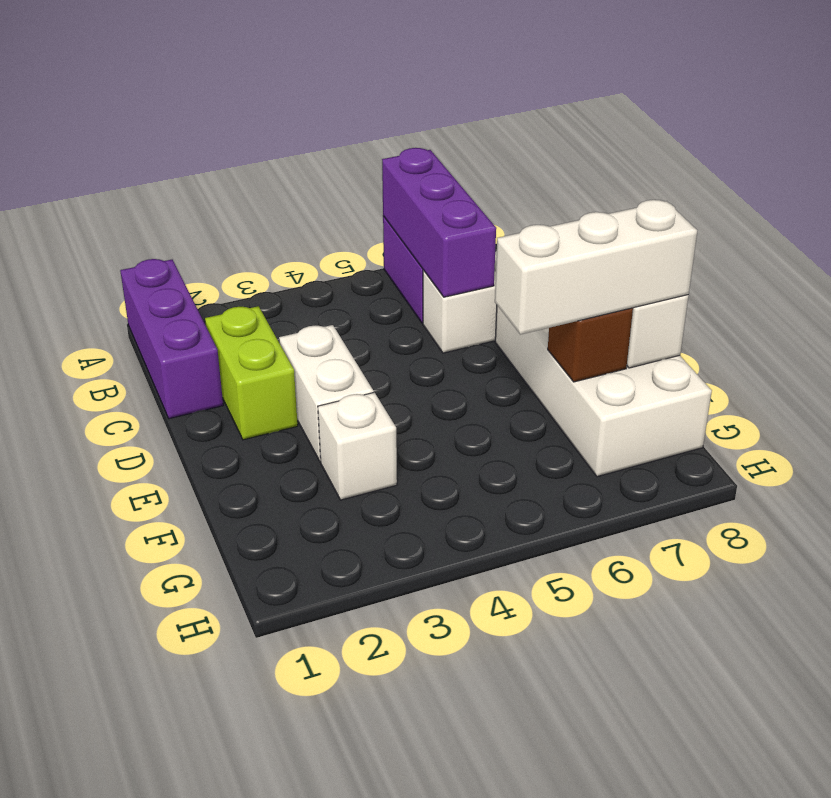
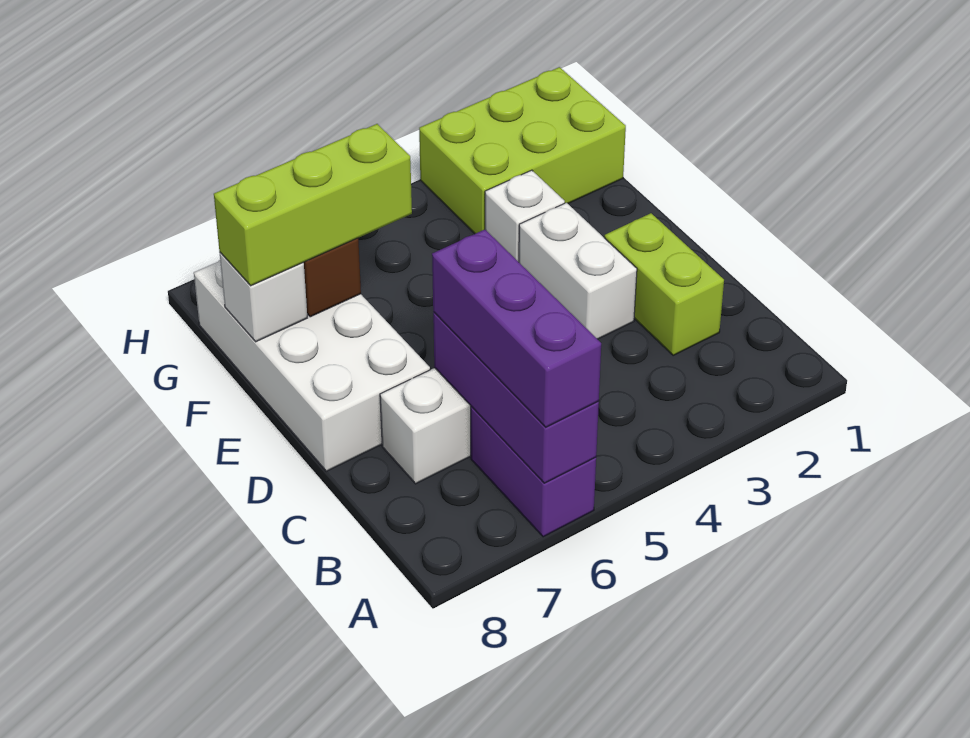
purple brick A1:C1 level 1 -> purple brick A6:C6 level 3
white brick F6:F8 level 3 -> lime brick F6:F8 level 3
none -> lime brick G1:H3 level 1

